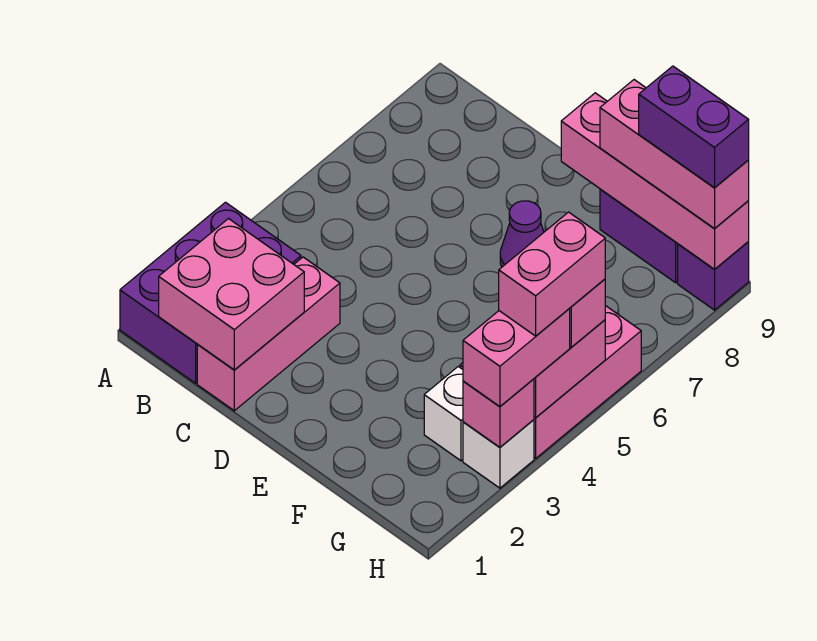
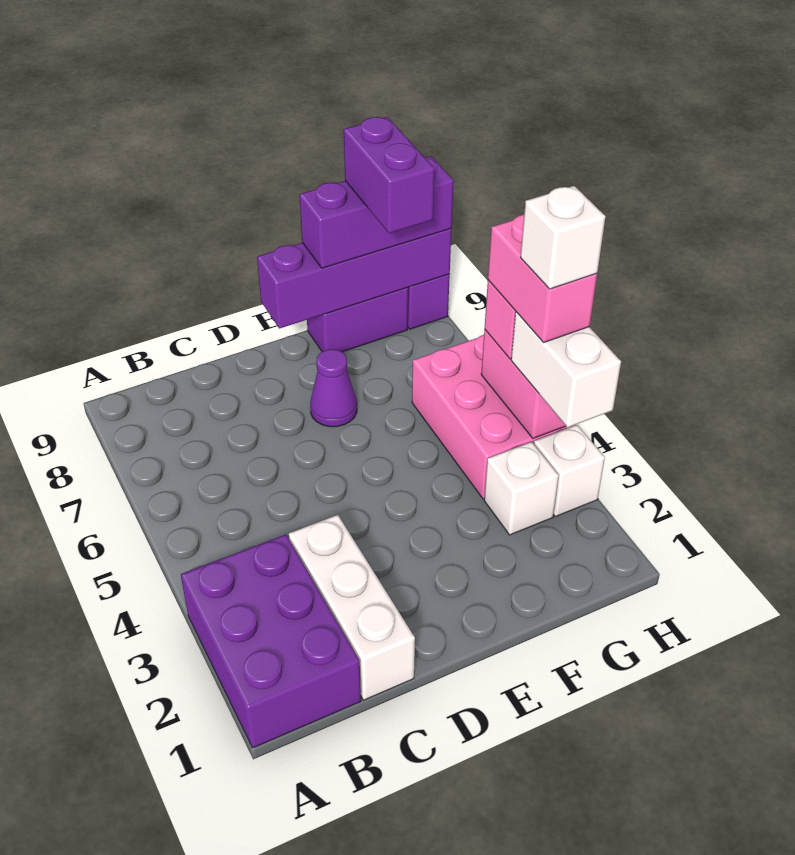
pink brick B1:C2 level 2 -> none
pink brick C1:C3 level 1 -> white brick C1:C3 level 1
pink brick E9:H9 level 2 -> purple brick E9:H9 level 2
pink brick F9:H9 level 3 -> purple brick F9:H9 level 3
purple brick G9:H9 level 4 -> purple brick G8:G9 level 4
pink brick H3 level 2 -> none
pink brick H3:H4 level 3 -> white brick H3:H4 level 3
none -> white brick H4 level 5

